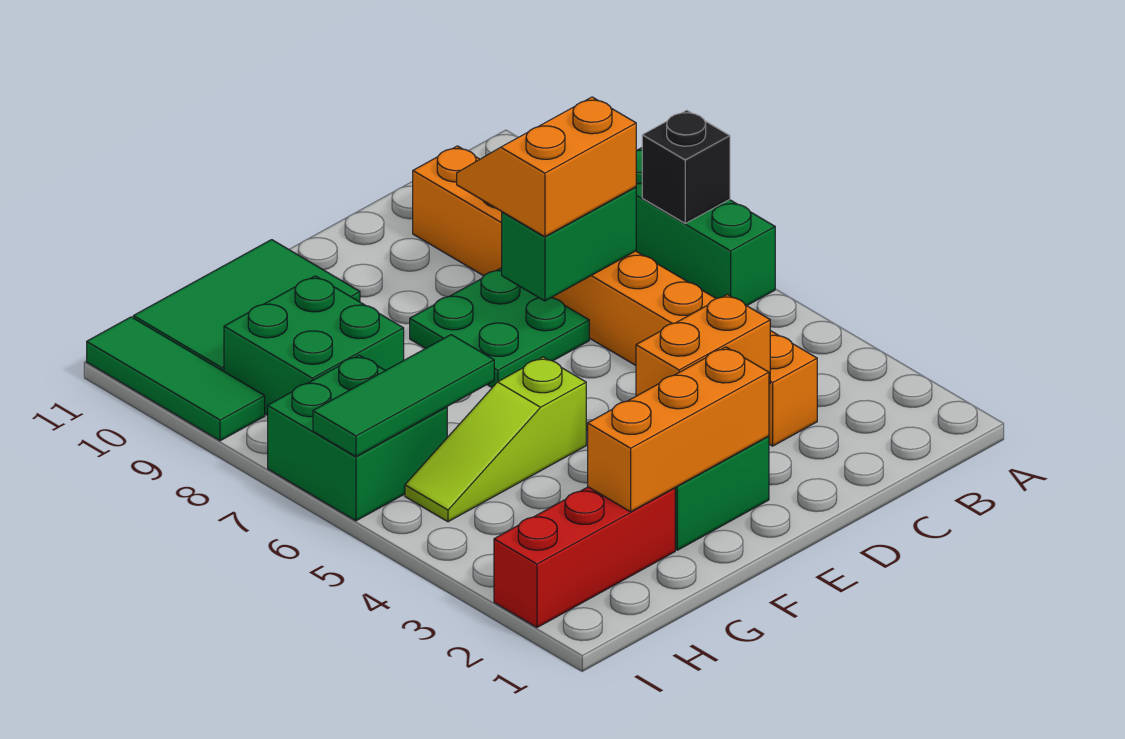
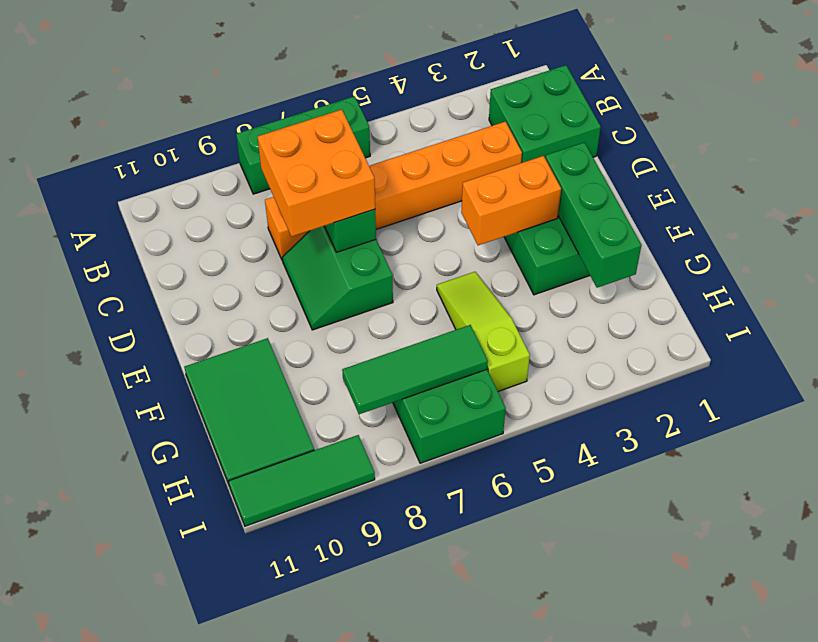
black brick A7 level 2 -> none
orange brick C3:C10 level 1 -> orange brick C3:C8 level 1
orange slope C7:D8 level 3 top 7 -> orange brick C7:D8 level 3
orange brick D3:E3 level 2 -> orange brick E3:E4 level 2
green plate D7:E8 level 1 -> green slope D7:E8 level 1 top 7
orange brick E2:G2 level 2 -> green brick E2:G2 level 2
lime slope F5:H5 level 1 top F -> lime slope F5:H5 level 1 top H
red brick G2:I2 level 1 -> none
green tile G6:I6 level 2 -> green tile H6:H8 level 2
green brick G8:H9 level 1 -> green brick B1:C2 level 1

